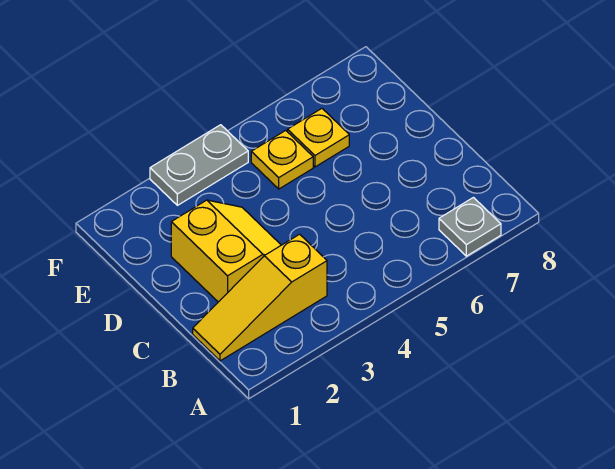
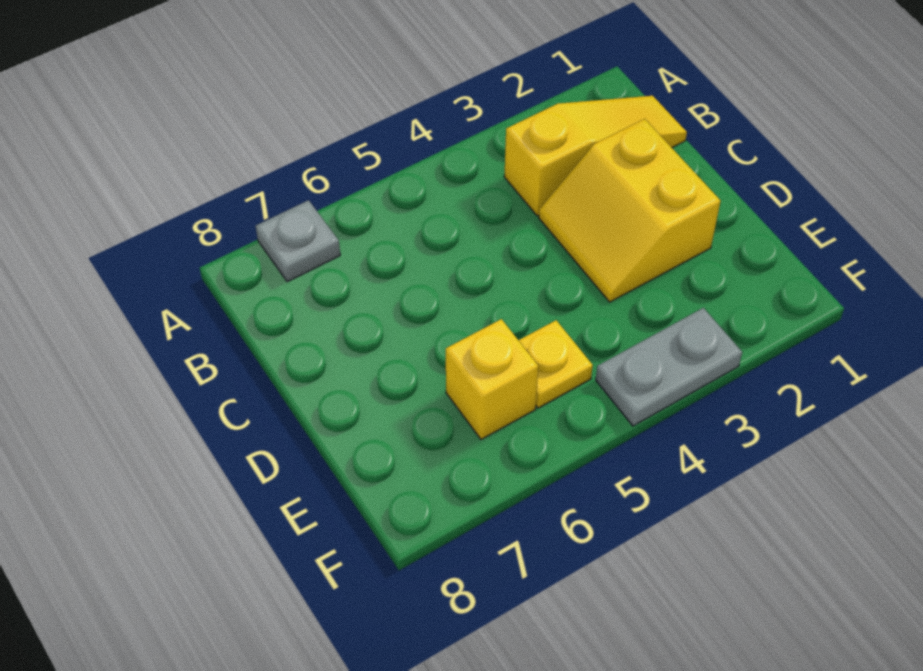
yellow plate E6 level 1 -> yellow brick E6 level 1

